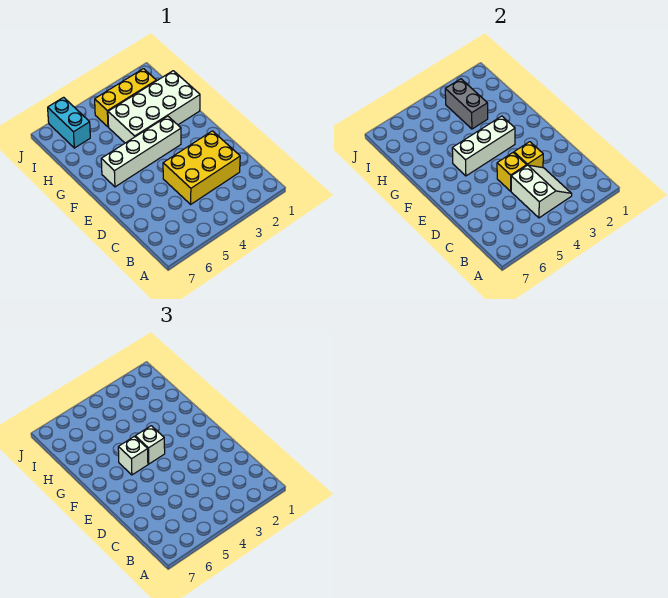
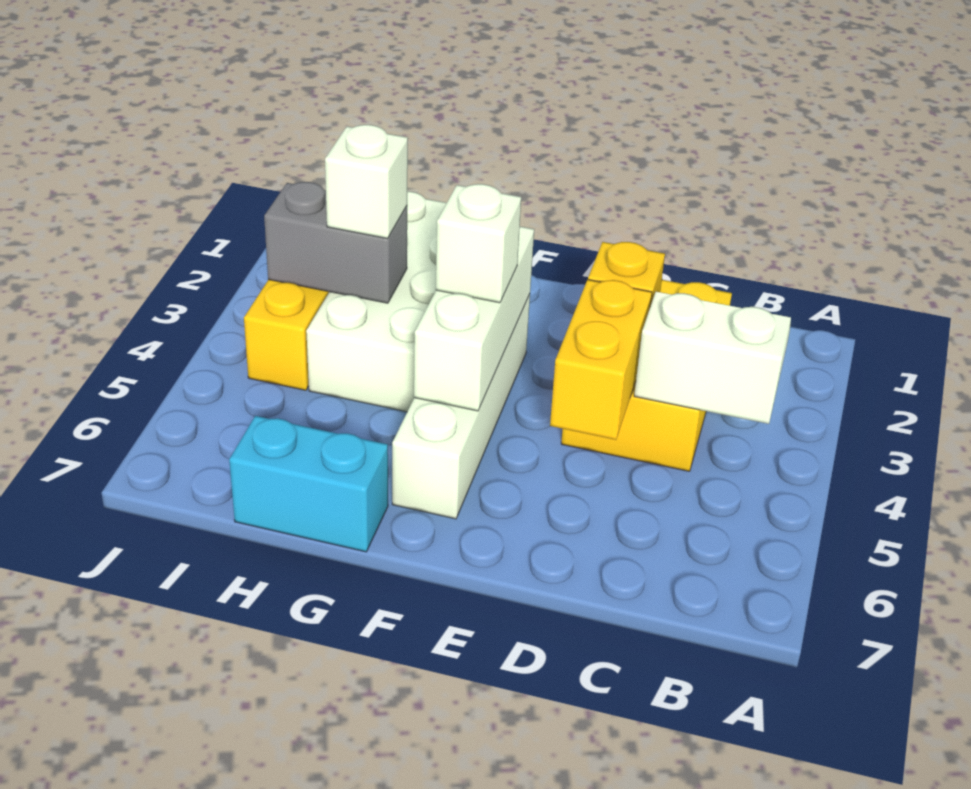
yellow brick D4 level 2 -> yellow brick D4:D5 level 2
white brick F5 level 3 -> white brick H3 level 3
cyan brick I6:J6 level 1 -> cyan brick G7:H7 level 1

